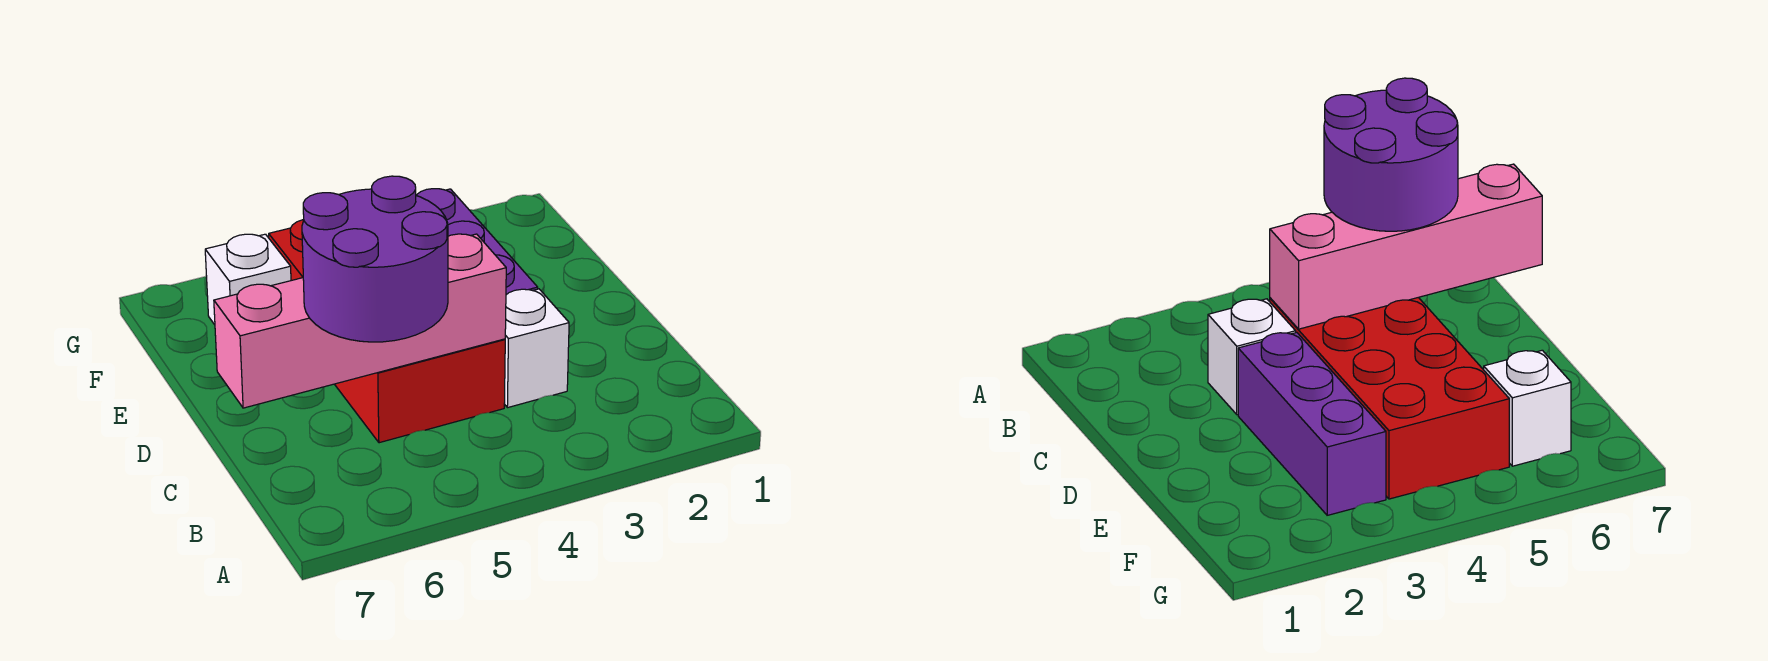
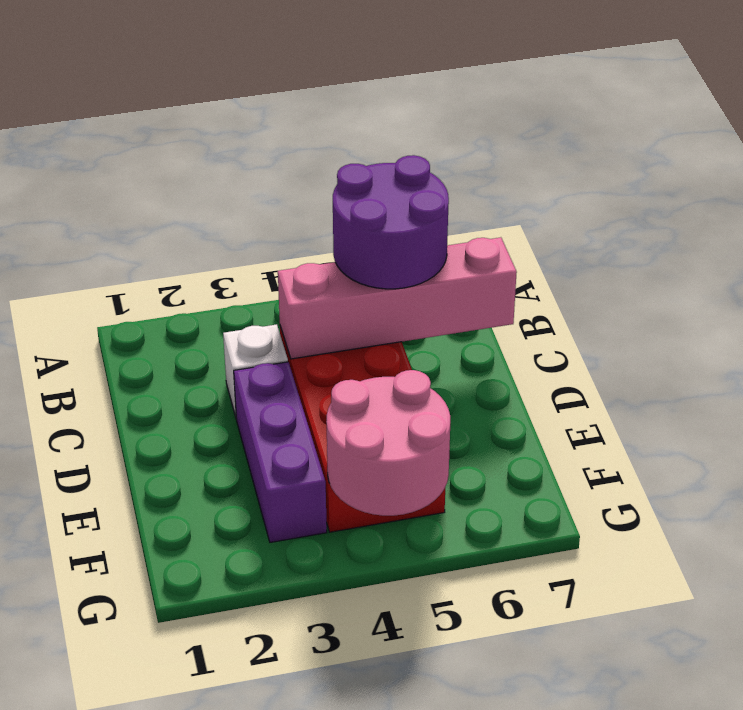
none -> pink round brick F4:G5 level 2
white brick F6 level 1 -> none

